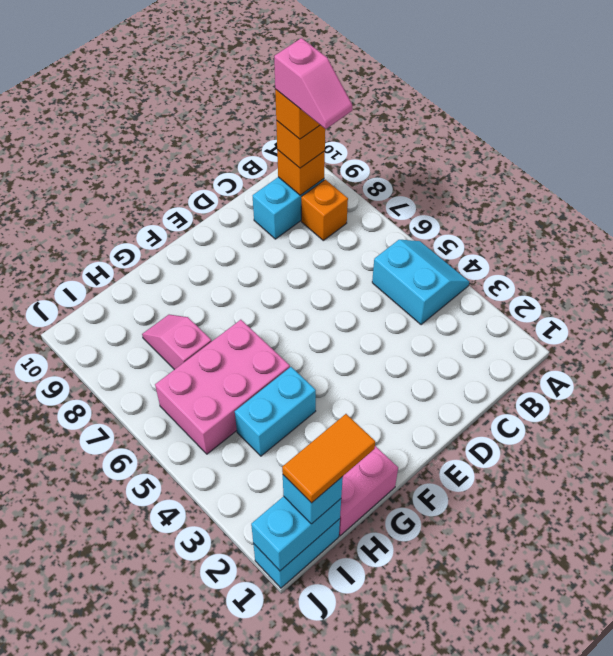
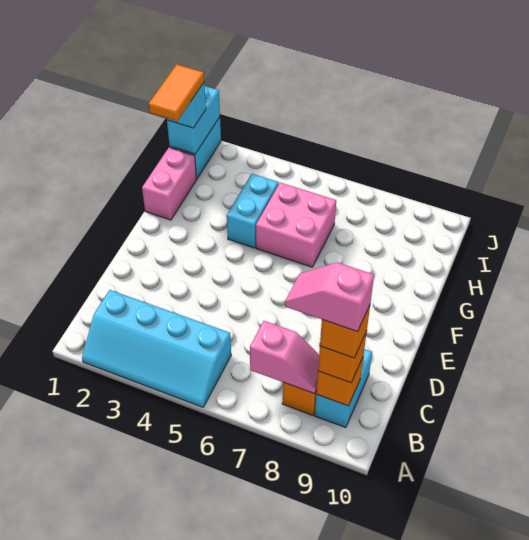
cyan slope A4:B5 level 1 top B -> cyan slope A2:B5 level 1 top B
pink brick G5:I6 level 1 -> pink brick G5:H6 level 1
pink slope H7:H8 level 1 top 7 -> pink slope B7:B8 level 2 top 7

